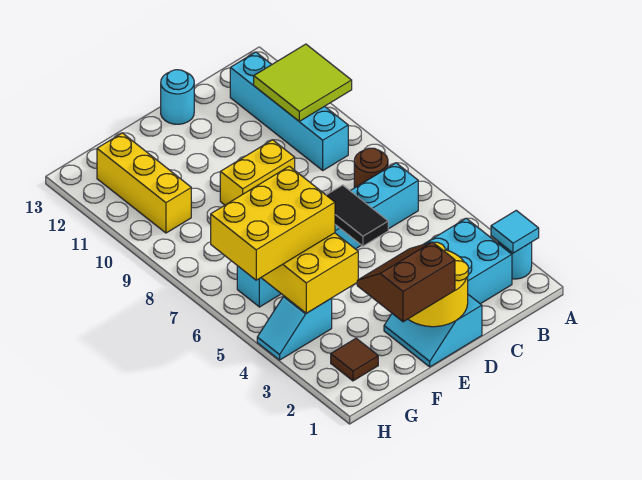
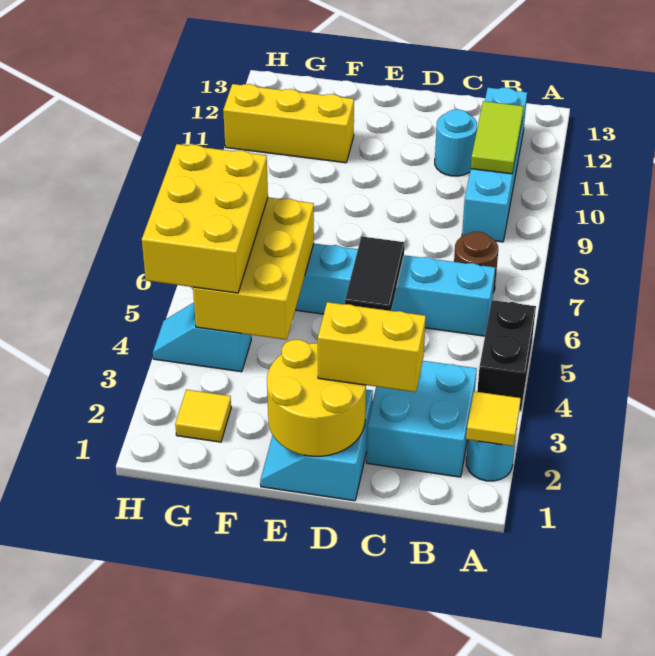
cyan tile A2 level 2 -> yellow tile A2 level 2
none -> black brick A4:A5 level 1
lime tile A10:B11 level 2 -> lime tile B10:B11 level 2
yellow brick D9:E9 level 1 -> yellow brick C2:D2 level 3
cyan round brick D13 level 1 -> cyan round brick C11 level 1
brown slope E1:F2 level 3 top 1 -> none
yellow brick F5:H6 level 3 -> yellow brick G4:H6 level 3
brown tile G2 level 1 -> yellow tile G2 level 1
yellow brick G10:G12 level 1 -> yellow brick F11:H11 level 1

